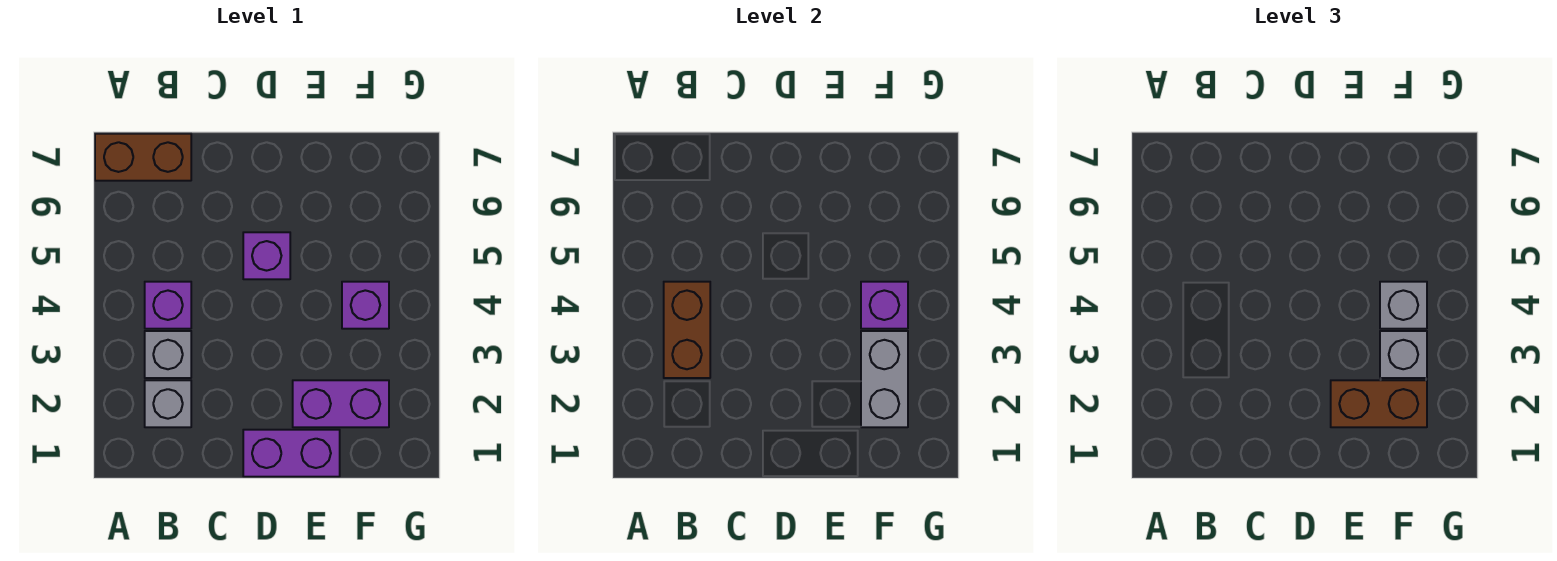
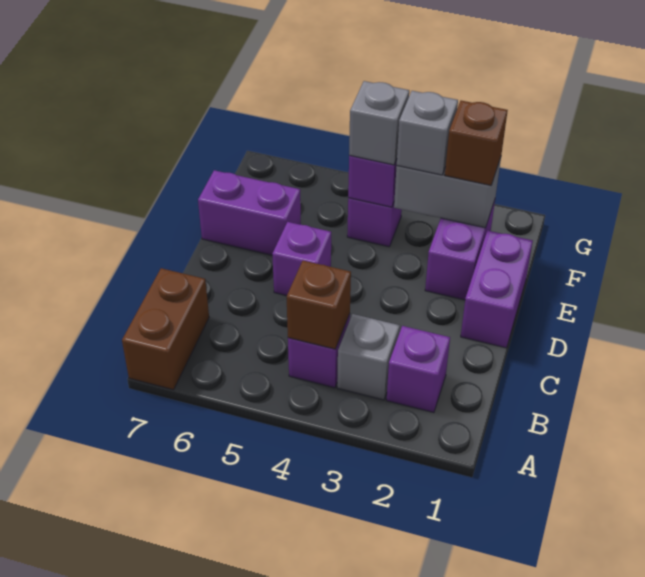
grey brick B2 level 1 -> purple brick B2 level 1
brown brick B3:B4 level 2 -> brown brick B4 level 2
brown brick E2:F2 level 3 -> brown brick F2 level 3
none -> purple brick E6:E7 level 1

